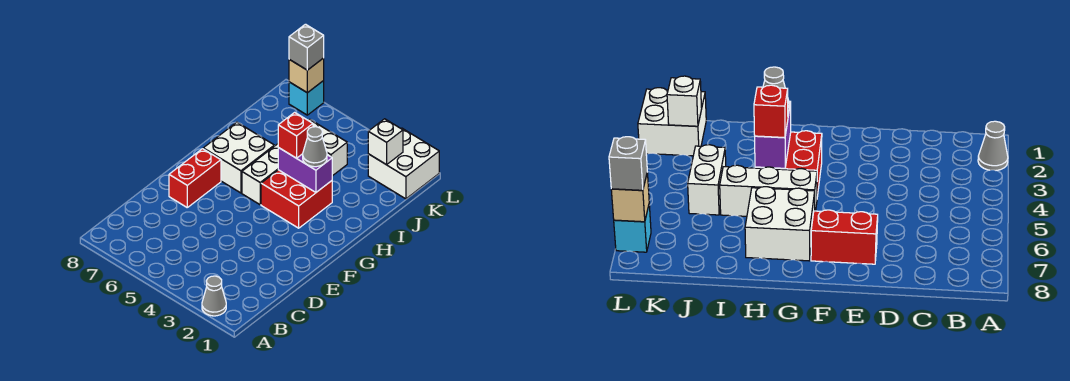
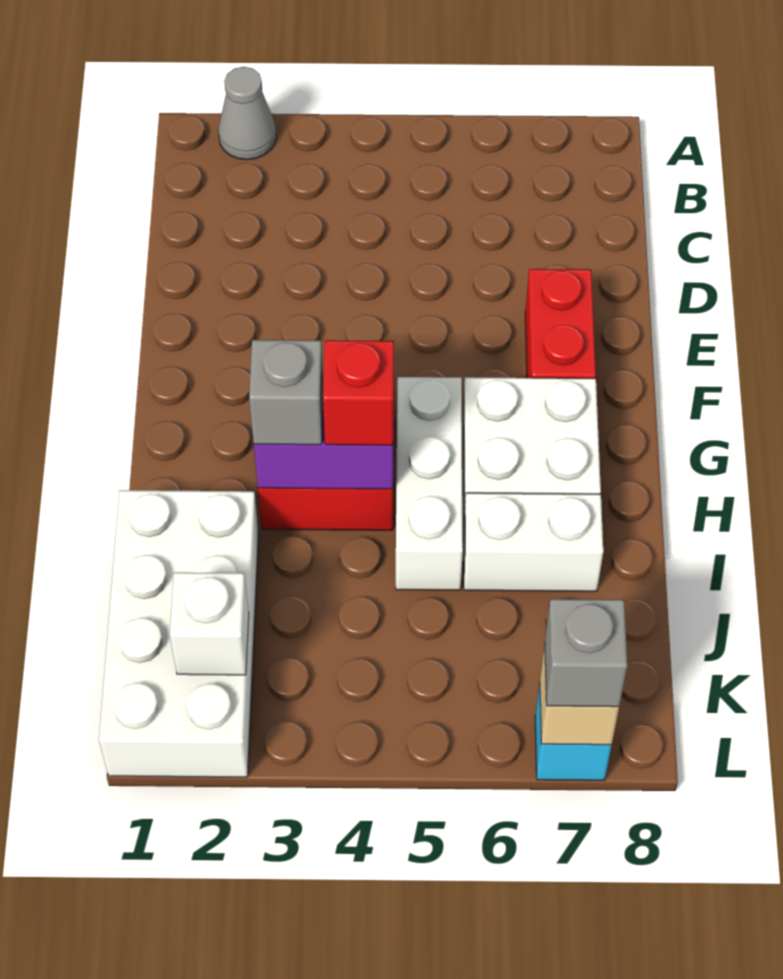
grey cone H3 level 3 -> grey brick H3 level 3
white brick J4:J5 level 1 -> white brick I6:I7 level 1
white brick K1:L2 level 1 -> white brick I1:L2 level 1

